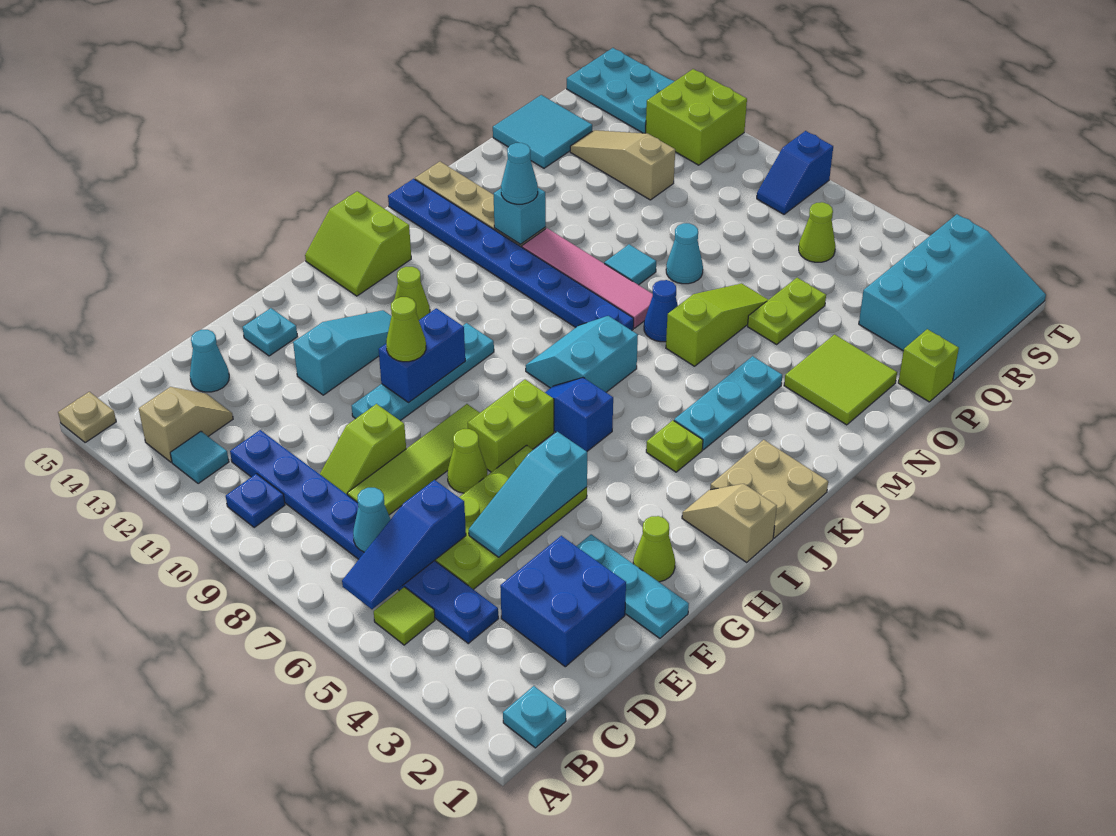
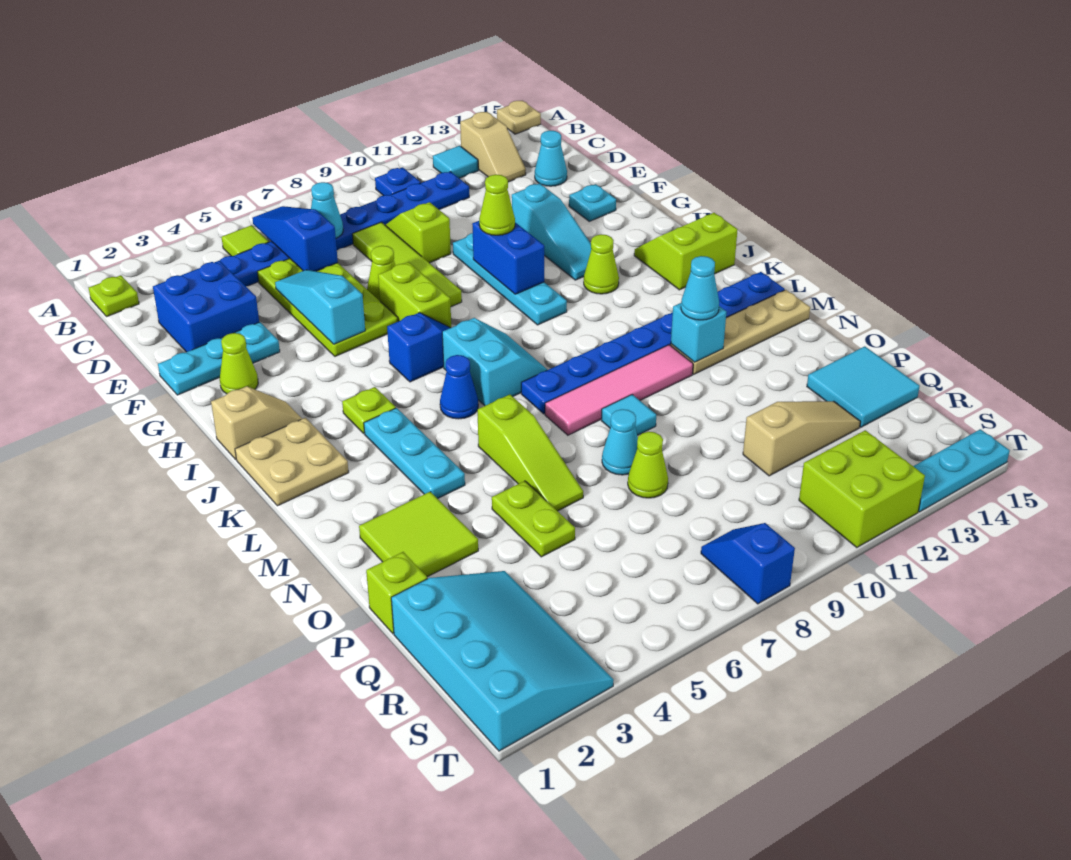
cyan plate B1 level 1 -> lime plate B1 level 1
blue cone M7 level 1 -> blue cone K6 level 1
cyan slope Q1:T3 level 1 top 3 -> cyan slope Q1:T3 level 1 top 1
lime cone R6 level 1 -> lime cone P8 level 1
cyan plate S13:T15 level 1 -> cyan plate T13:T15 level 1

